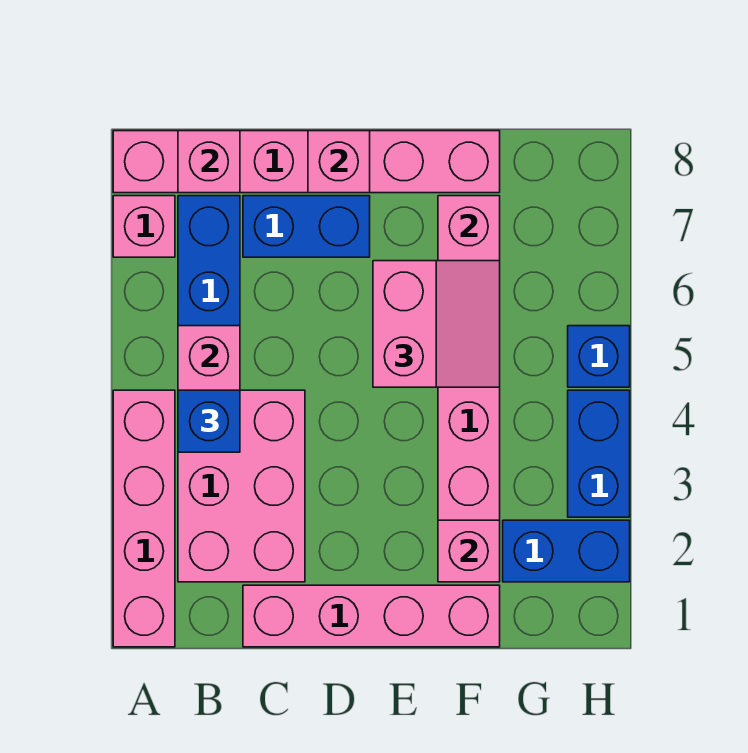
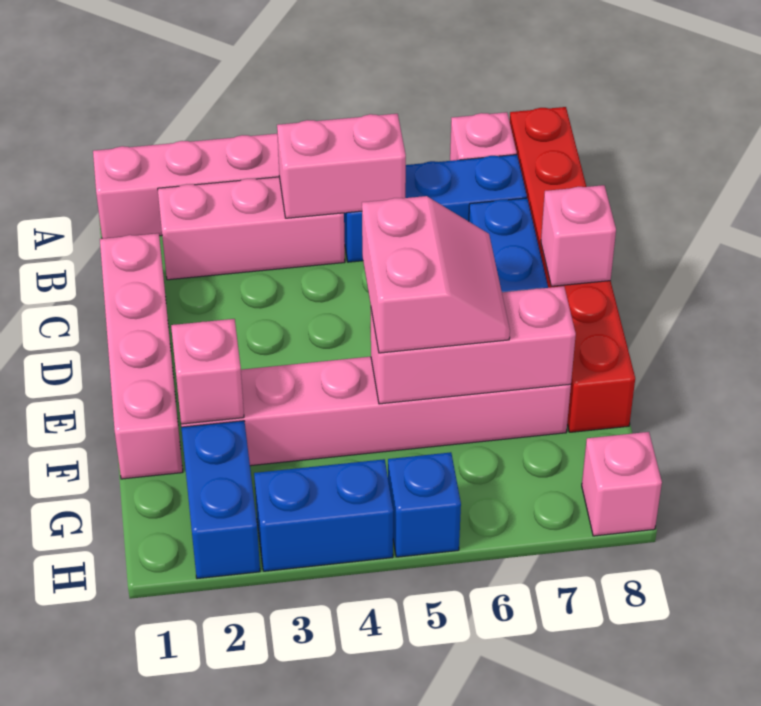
pink brick A8:F8 level 1 -> red brick A8:F8 level 1
pink brick B2:C4 level 1 -> pink brick B2:B4 level 1
blue brick B4 level 3 -> none
pink brick B8 level 2 -> pink brick H8 level 1
pink slope E5:F6 level 3 top E -> pink slope E5:F6 level 3 top 5

